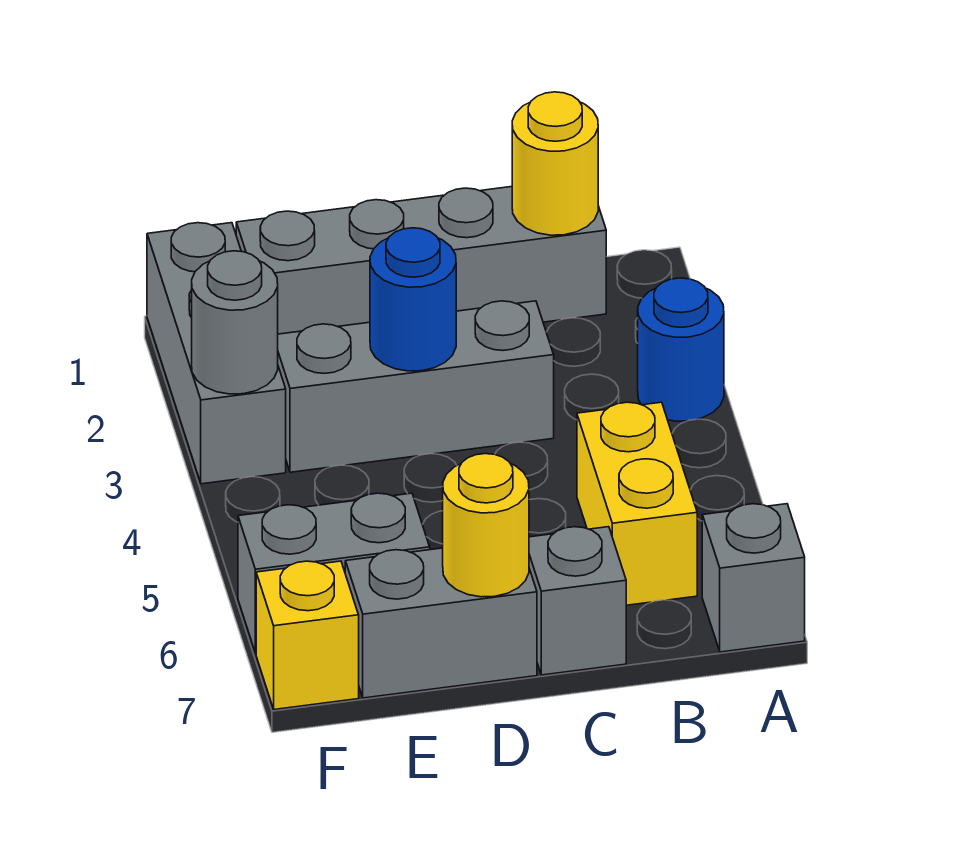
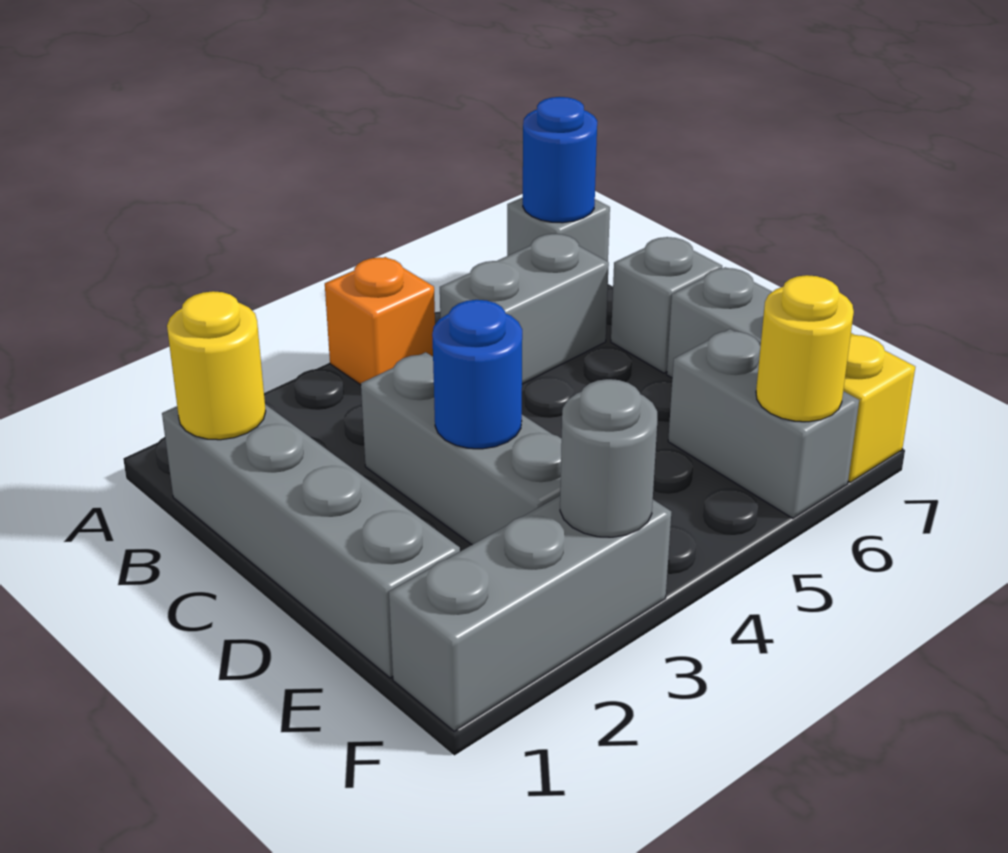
blue round brick A3 level 1 -> blue round brick A7 level 2
none -> orange brick A4 level 1
yellow brick B5:B6 level 1 -> grey brick B5:B6 level 1
yellow round brick D7 level 2 -> yellow round brick F6 level 2

